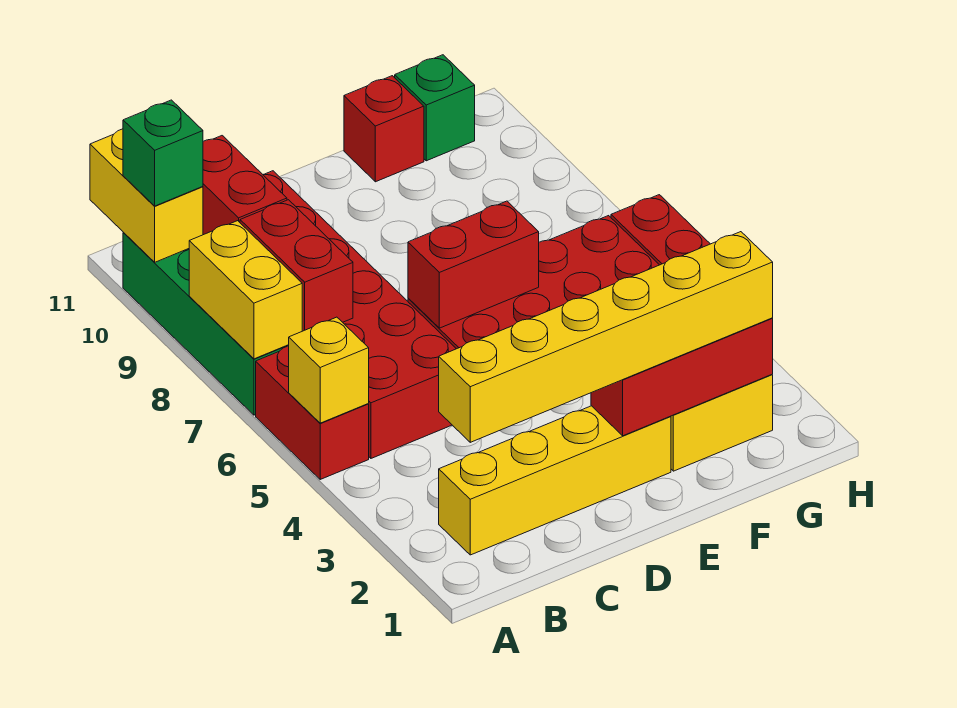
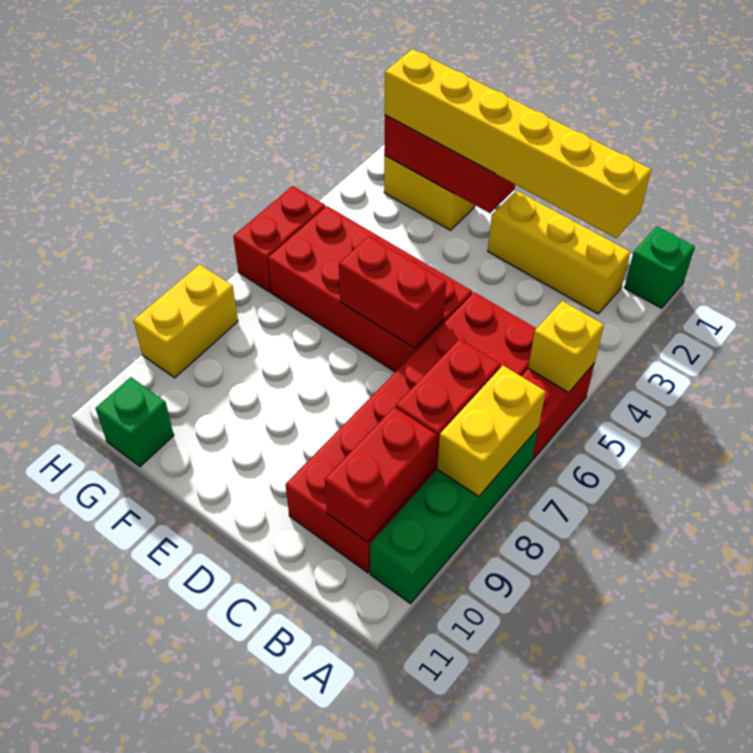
yellow brick A10:A11 level 2 -> yellow brick H8:H9 level 1
green brick A10 level 3 -> green brick A1 level 1
yellow brick B2:E2 level 1 -> yellow brick B2:D2 level 1
red brick F11 level 1 -> none

